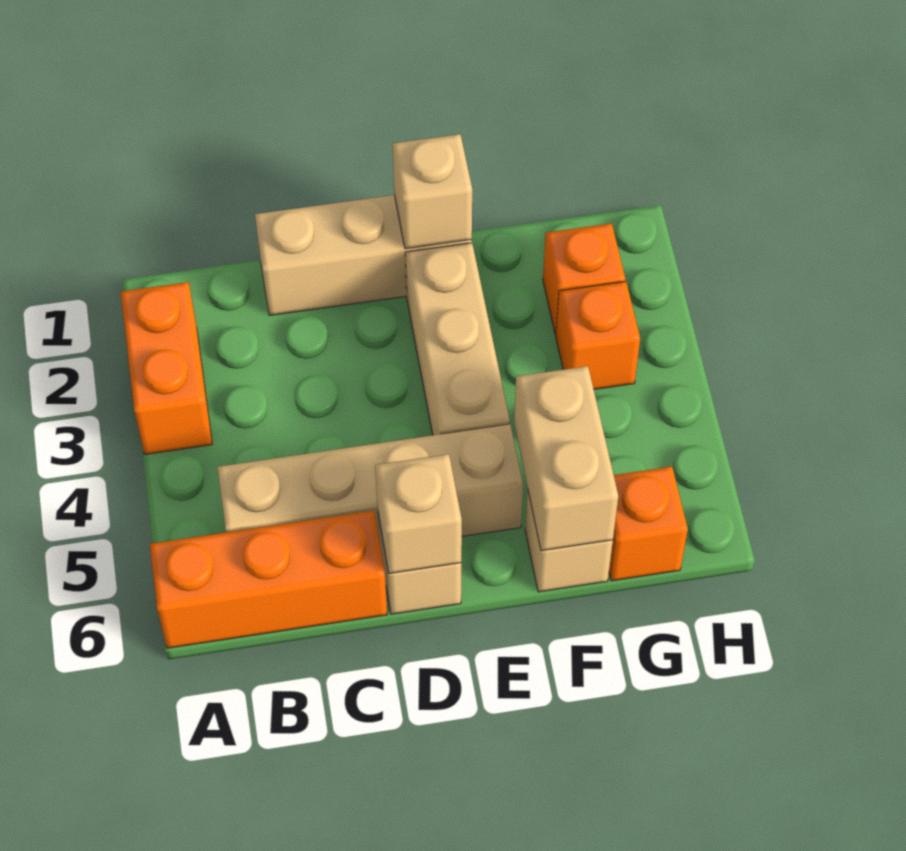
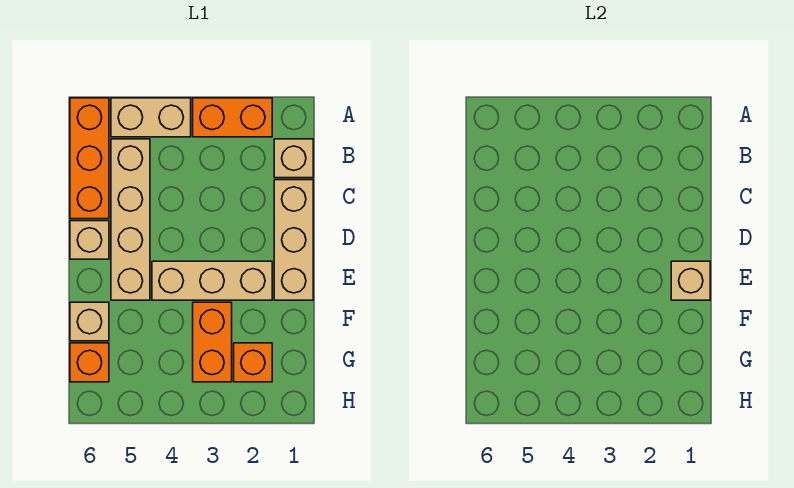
tan brick D6 level 2 -> tan brick B1 level 1
tan brick F5:F6 level 2 -> tan brick A4:A5 level 1
orange brick G3 level 1 -> orange brick F3:G3 level 1

